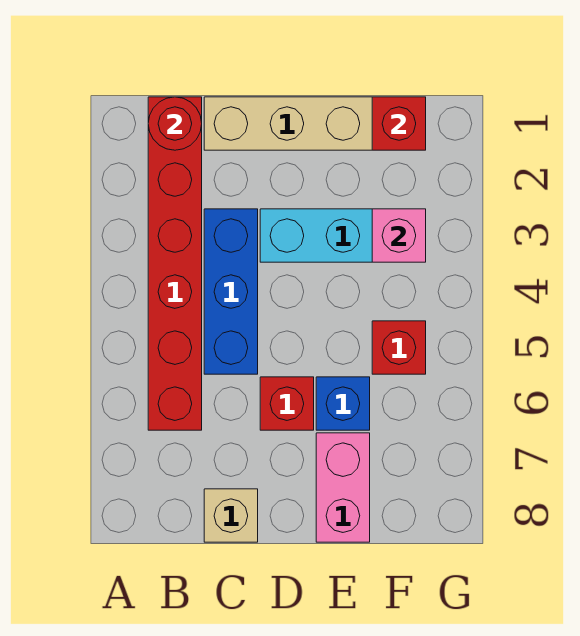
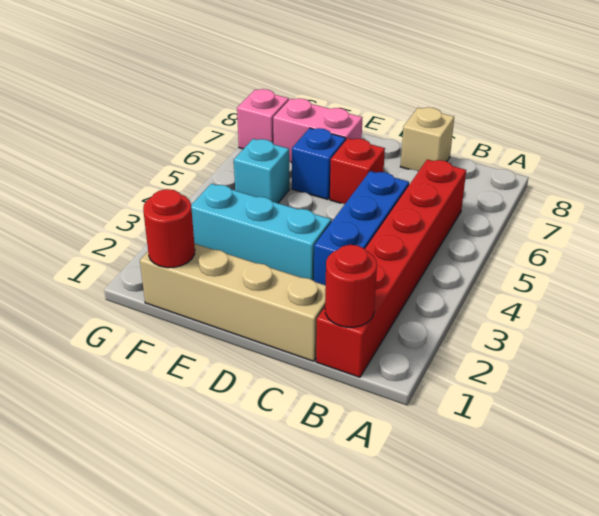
pink brick E7:E8 level 1 -> pink brick E7:F7 level 1
red brick F1 level 2 -> red round brick F1 level 2
pink brick F3 level 2 -> pink brick G7 level 1
red brick F5 level 1 -> cyan brick F5 level 1

